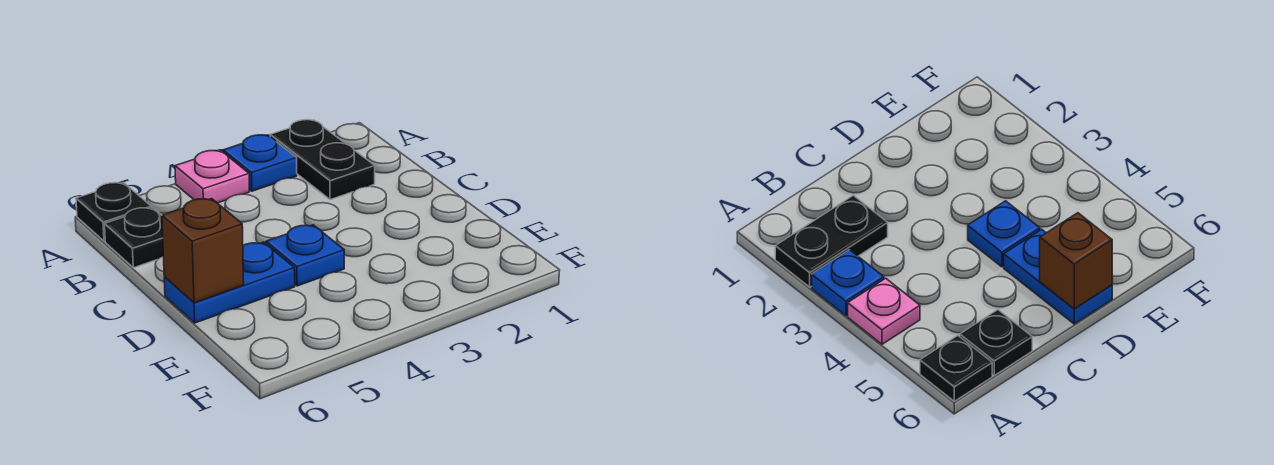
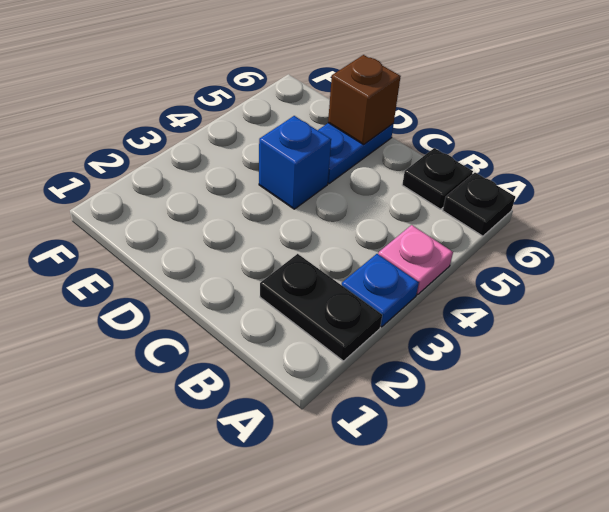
blue plate D4 level 1 -> blue brick D4 level 1

